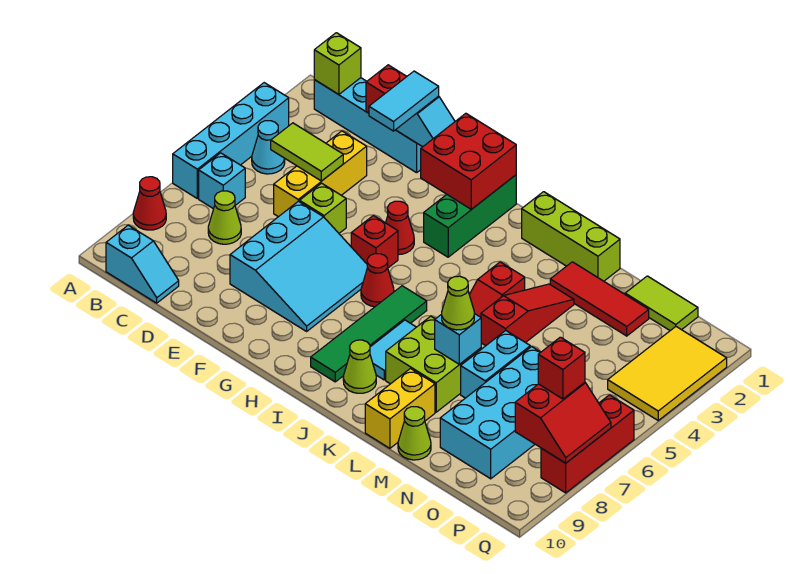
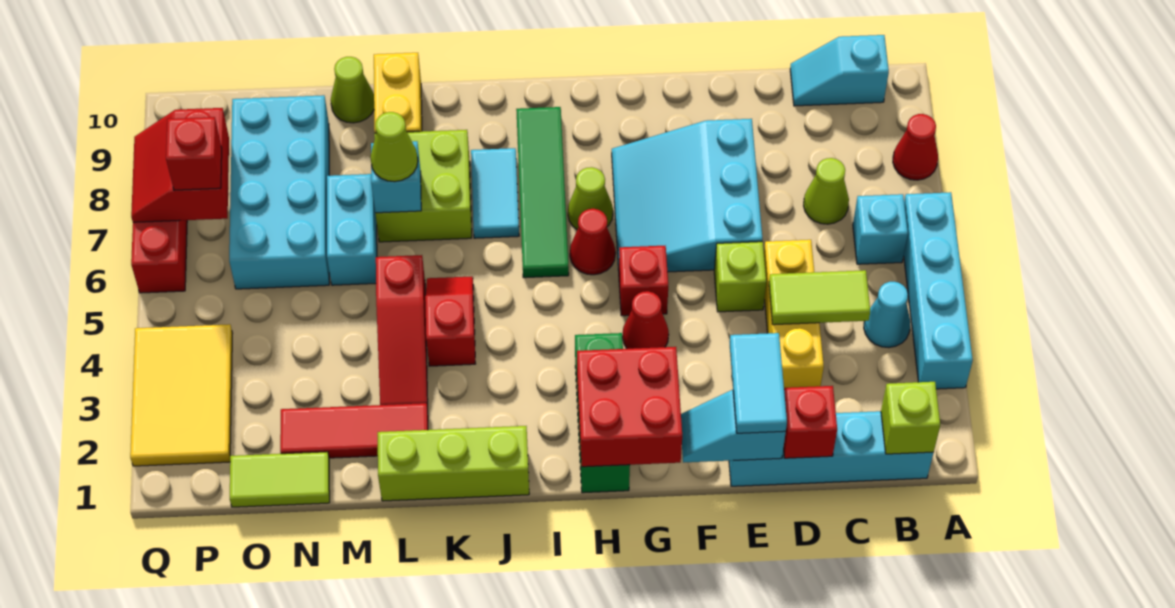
lime cone J9 level 1 -> lime cone H7 level 1

